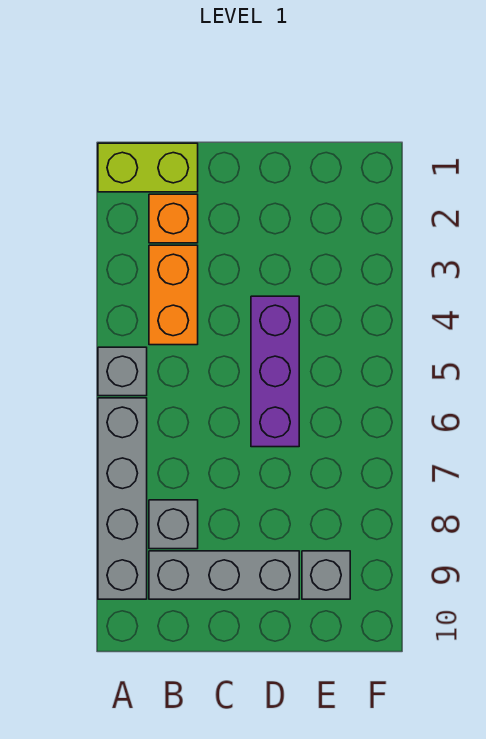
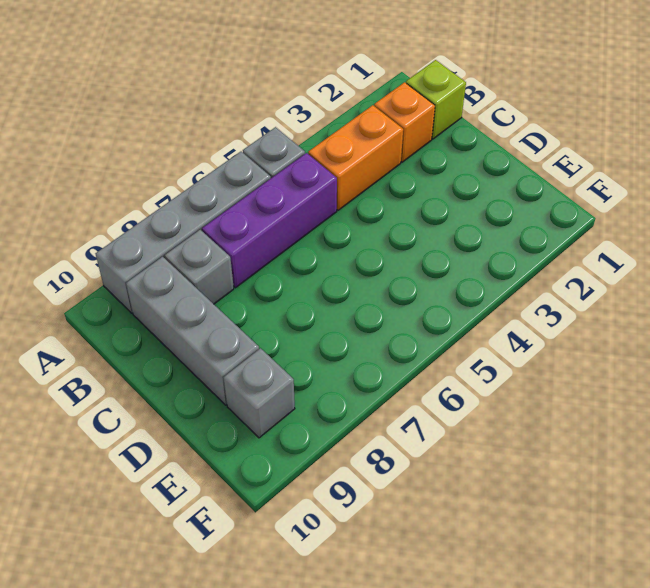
lime brick A1:B1 level 1 -> lime brick B1 level 1
purple brick D4:D6 level 1 -> purple brick B5:B7 level 1

